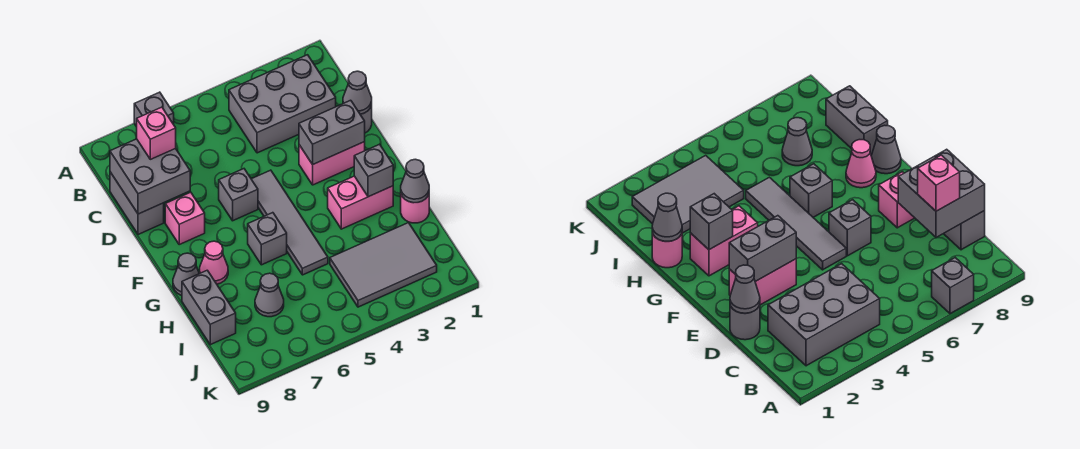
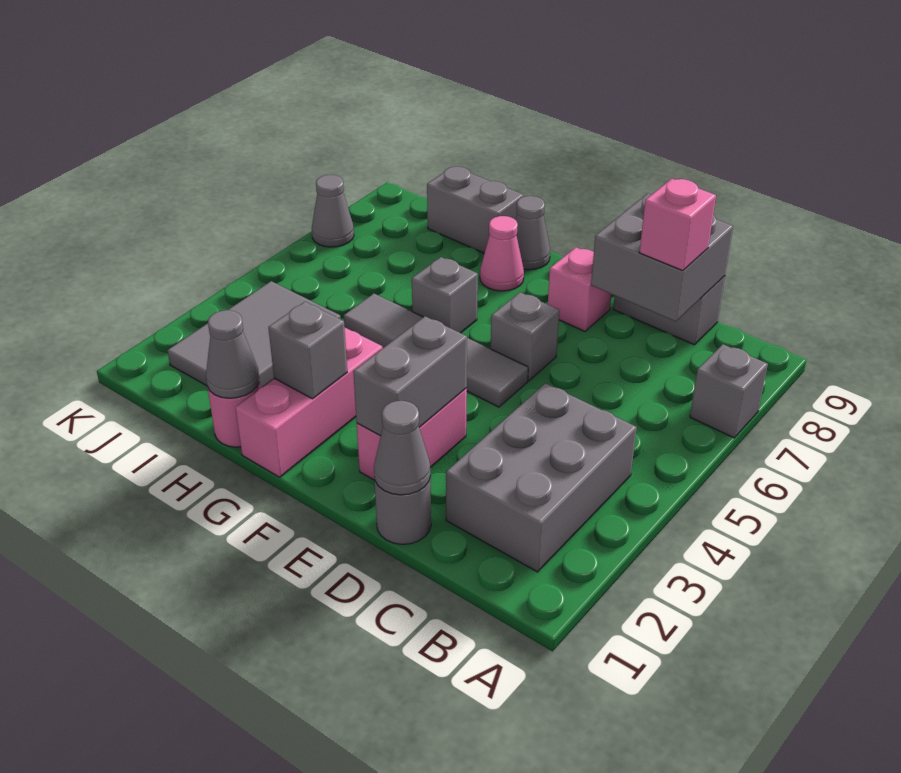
pink brick G2:G3 level 1 -> pink brick G1:G3 level 1
grey cone I7 level 1 -> grey cone K7 level 1

